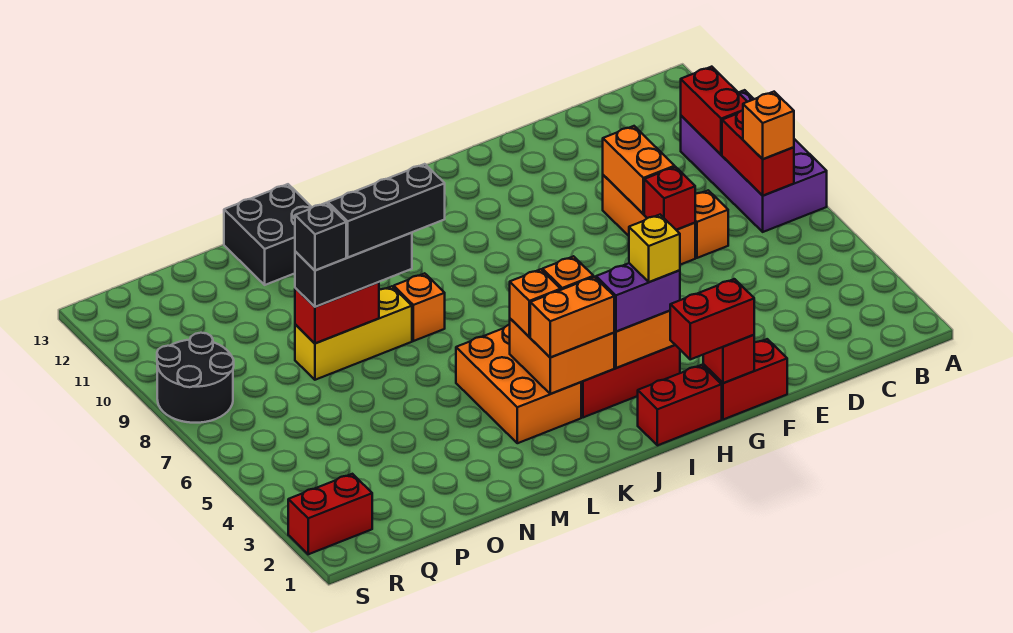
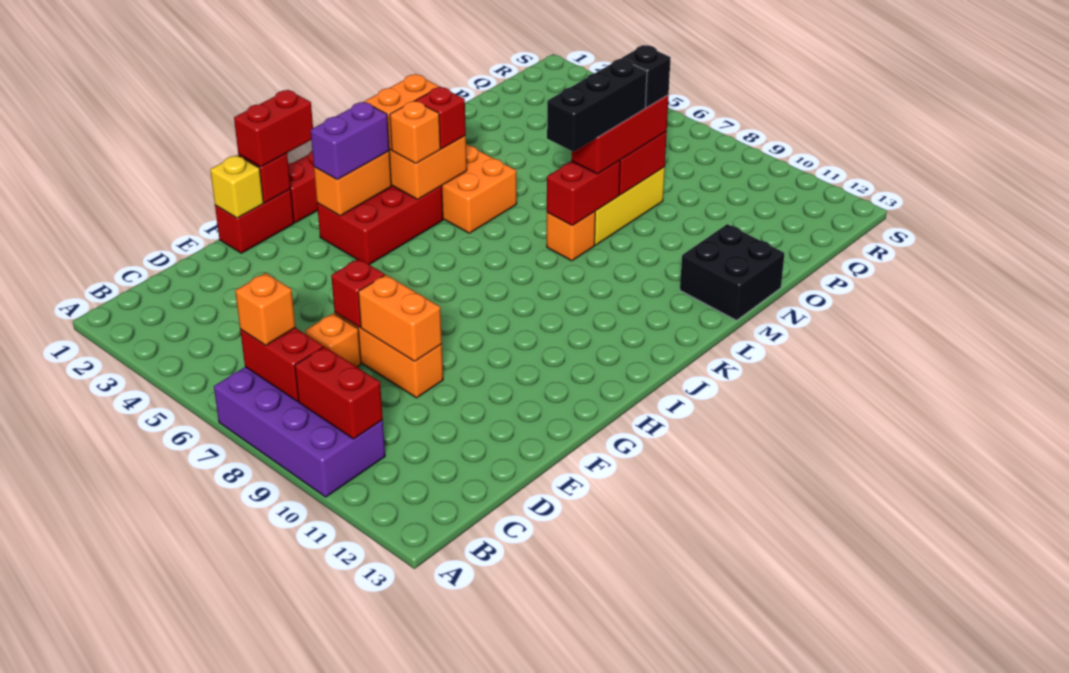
yellow brick H3 level 4 -> yellow brick F1 level 2
orange brick K4 level 3 -> red brick K4 level 3
black brick M8:O8 level 3 -> red brick M8:O8 level 3
red brick R2:S2 level 1 -> red brick L8:M8 level 2
black round brick R8:S9 level 1 -> none

